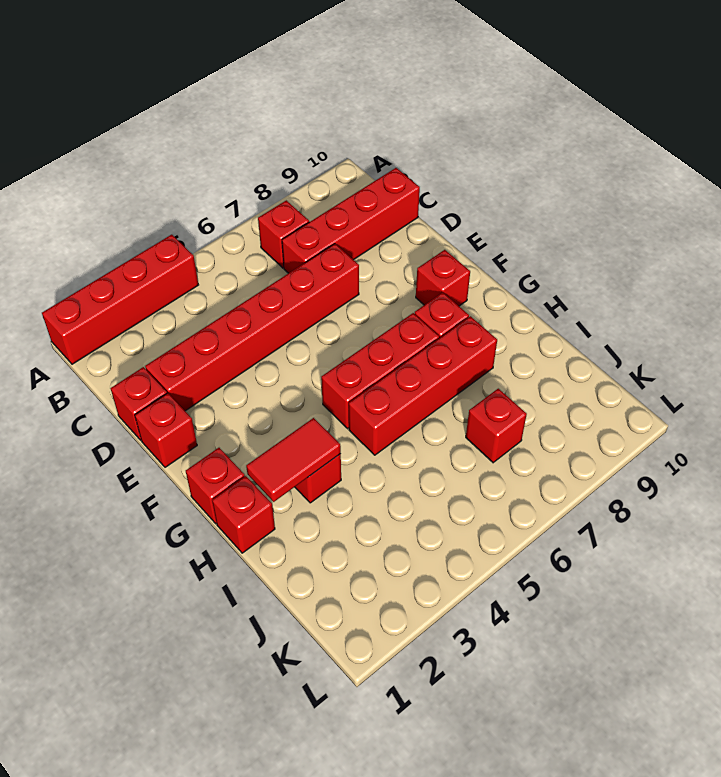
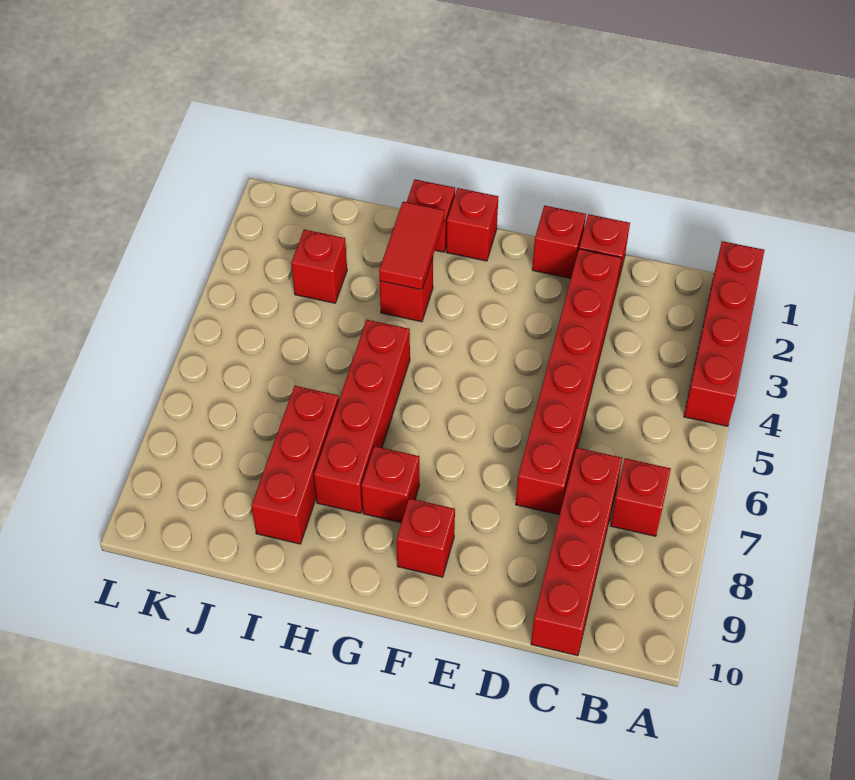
red brick G5:G7 level 1 -> red brick I7:I9 level 1
red brick J7 level 1 -> red brick J3 level 1

